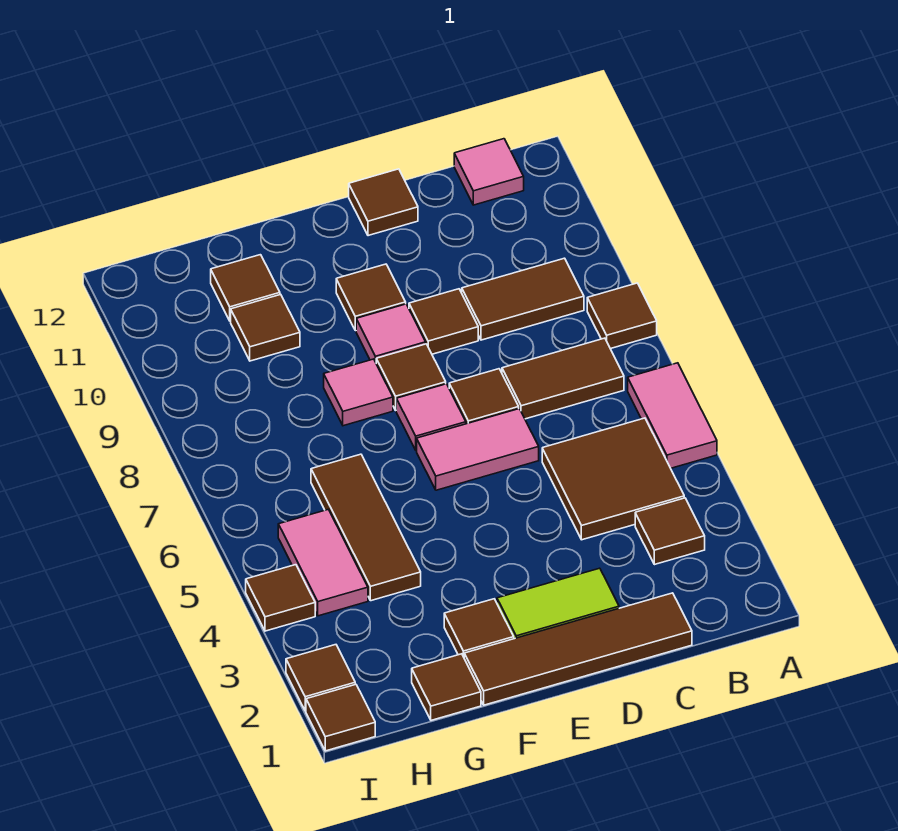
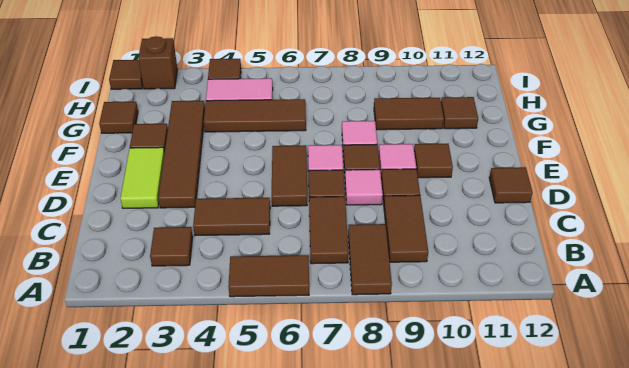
pink tile A5:A6 level 1 -> brown tile A5:A6 level 1
brown tile A8 level 1 -> brown tile A8:B8 level 1
brown tile B4:C5 level 1 -> brown tile C4:C5 level 1
pink tile B12 level 1 -> pink tile D8 level 1
brown tile C1:F1 level 1 -> brown tile D3:G3 level 1
pink tile D6:E6 level 1 -> brown tile D6:E6 level 1
brown tile G10 level 1 -> brown tile G9:G10 level 1
brown tile I2 level 1 -> brown brick I2 level 1

